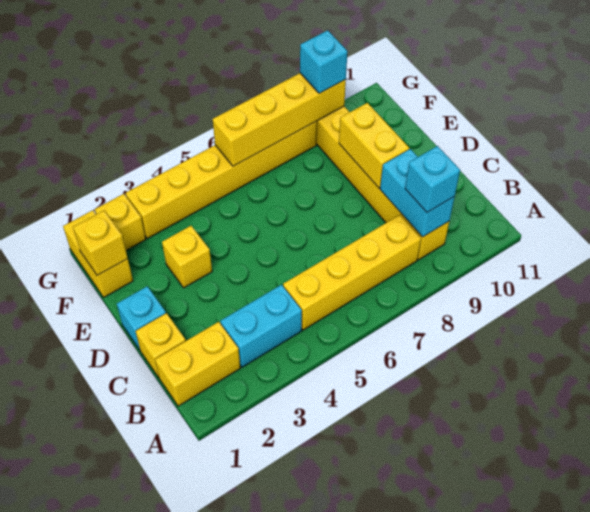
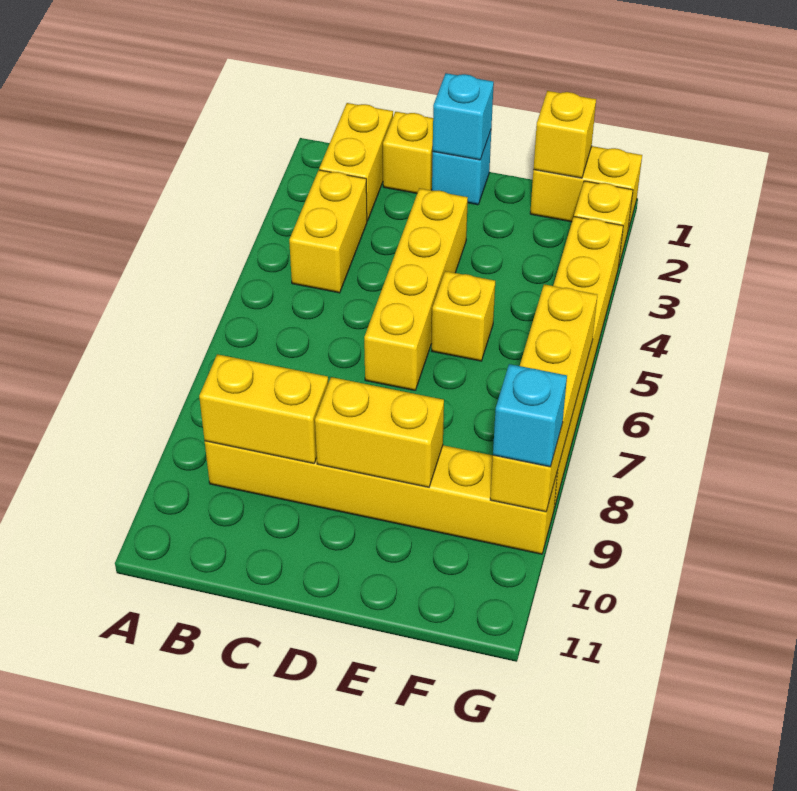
cyan brick B3:B4 level 1 -> yellow brick B3:B4 level 1
yellow brick B5:B8 level 1 -> yellow brick D3:D6 level 1
cyan brick B9:C9 level 2 -> yellow brick B9:C9 level 2
cyan brick B9 level 3 -> cyan brick D1 level 2
yellow brick E3 level 1 -> yellow brick E5 level 1

